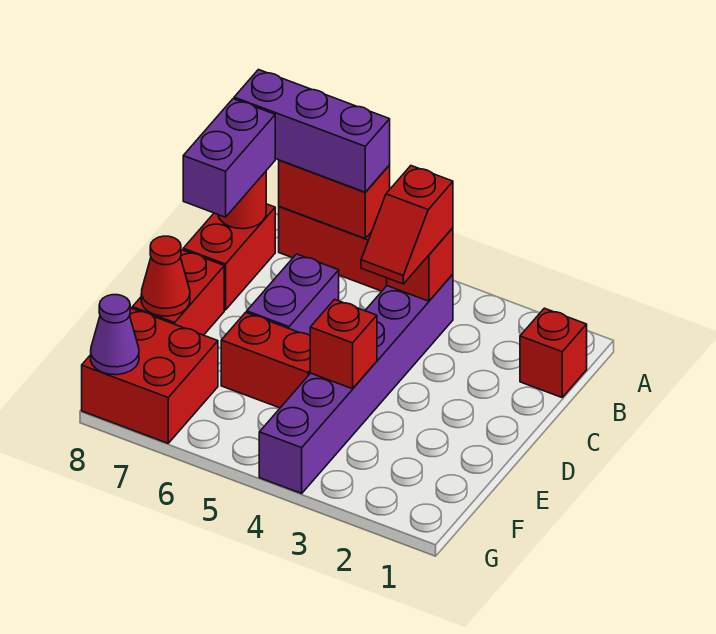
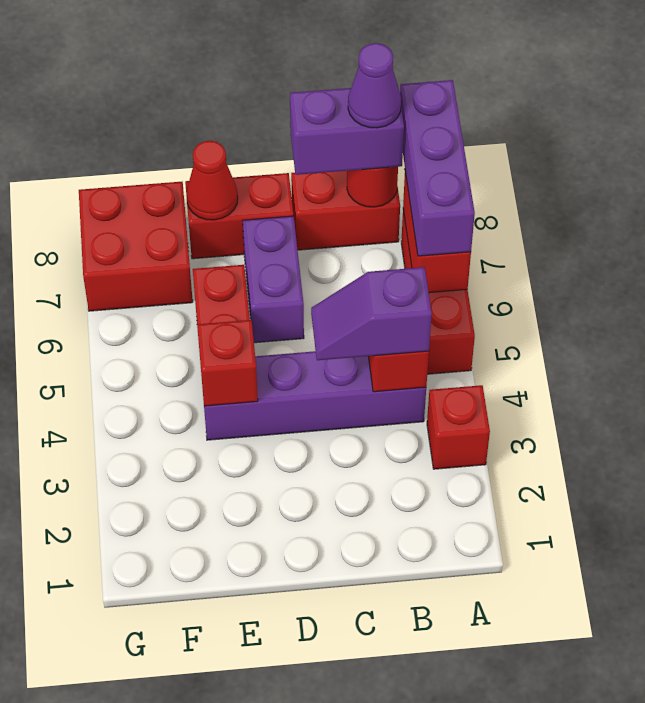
red brick B1 level 1 -> red brick A3 level 1
purple brick B4:G4 level 1 -> purple brick B4:E4 level 1
red slope B4:C4 level 3 top B -> purple slope B4:C4 level 3 top B
purple brick C6:D6 level 1 -> purple brick D6:D7 level 1
purple cone G8 level 2 -> purple cone B8 level 4

